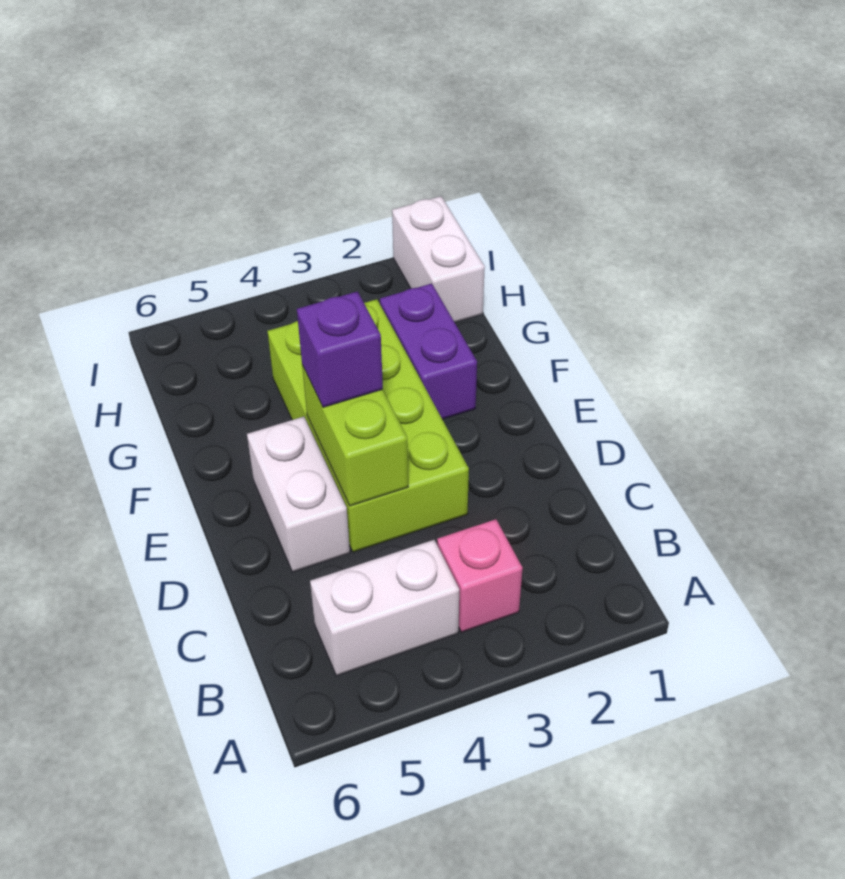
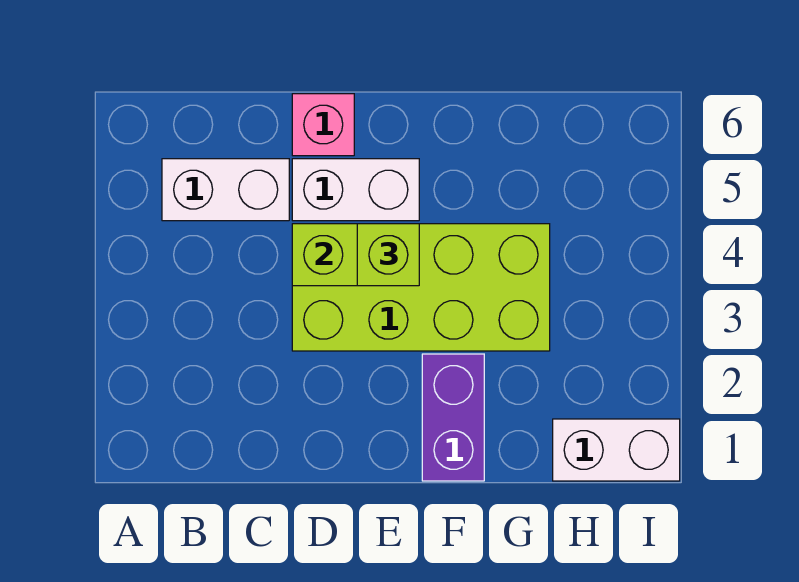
pink brick B3 level 1 -> pink brick D6 level 1
white brick B4:B5 level 1 -> white brick B5:C5 level 1
purple brick E4 level 3 -> lime brick E4 level 3
purple brick F2:G2 level 1 -> purple brick F1:F2 level 1

